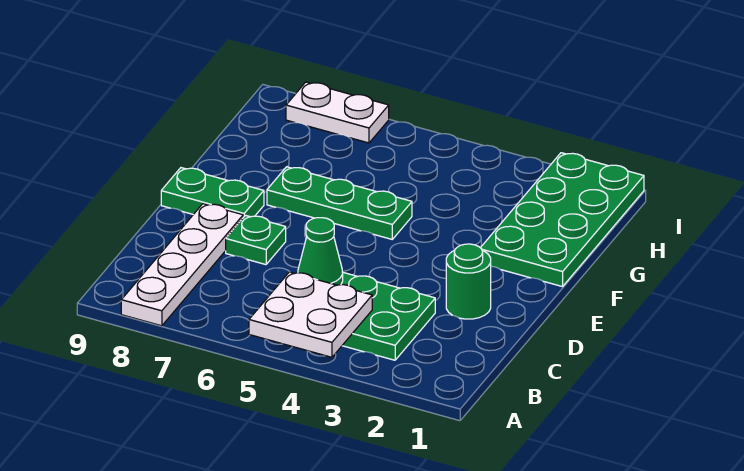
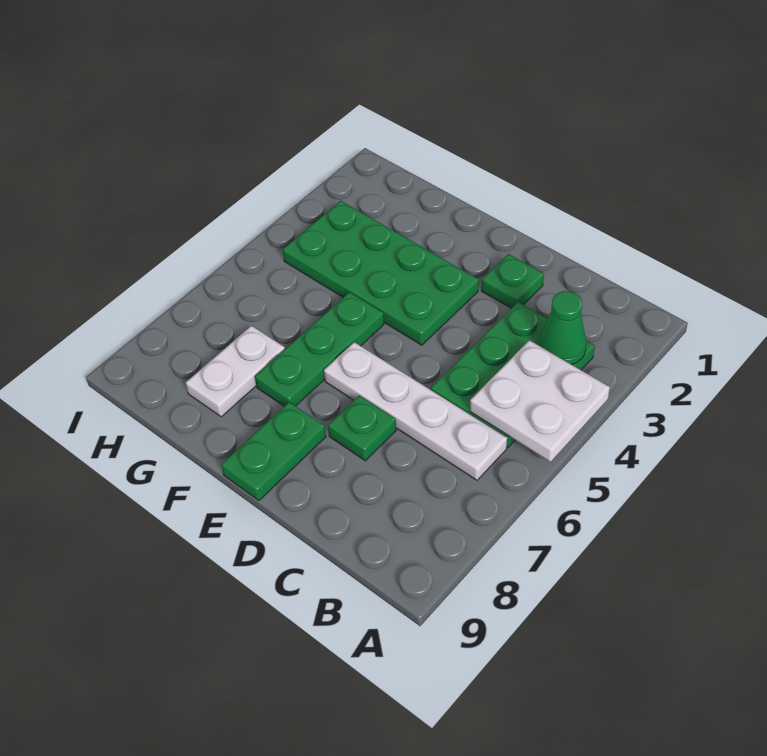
white plate A8:D8 level 1 -> white plate B6:E6 level 1
green cone C5 level 2 -> green cone B3 level 2
green round brick D2 level 1 -> green plate D2 level 1
green plate F1:I2 level 1 -> green plate E3:H4 level 1
white plate I7:I8 level 1 -> white plate G7:G8 level 1

